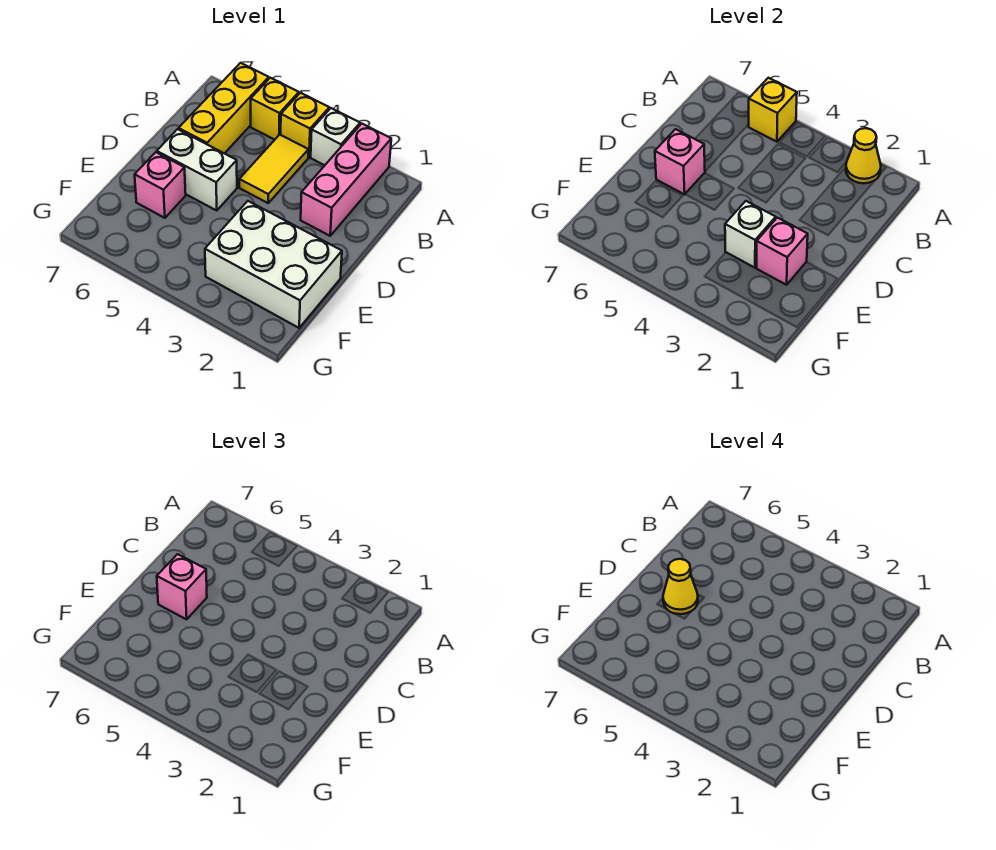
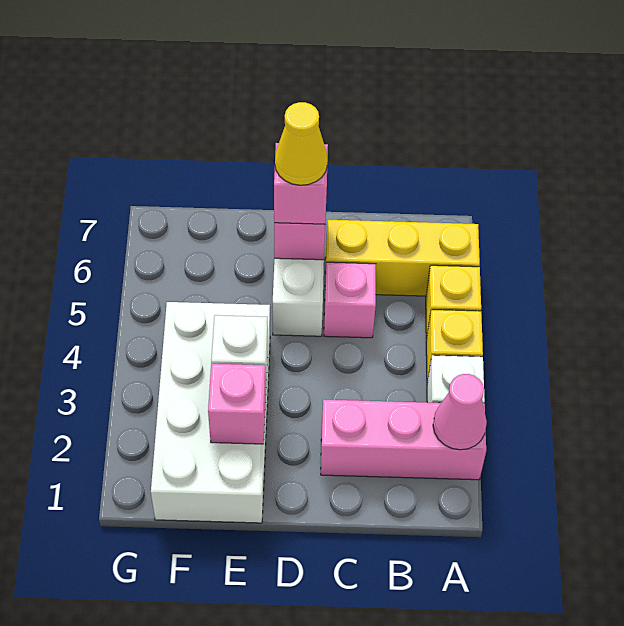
yellow cone A2 level 2 -> pink cone A2 level 2
yellow brick A5 level 2 -> none
yellow tile B4:C4 level 1 -> none
white brick E1:F3 level 1 -> white brick E1:F4 level 1
pink brick E6 level 1 -> pink brick C5 level 1

